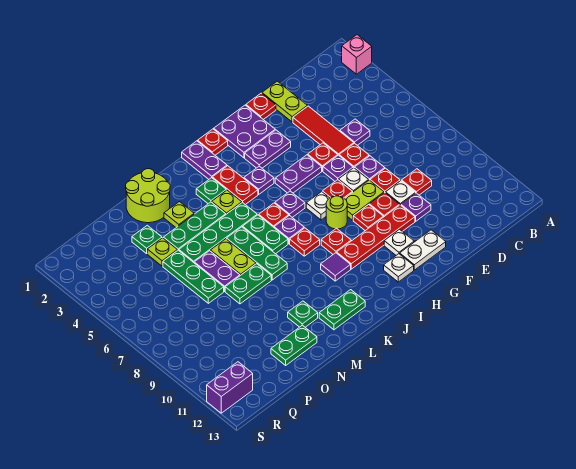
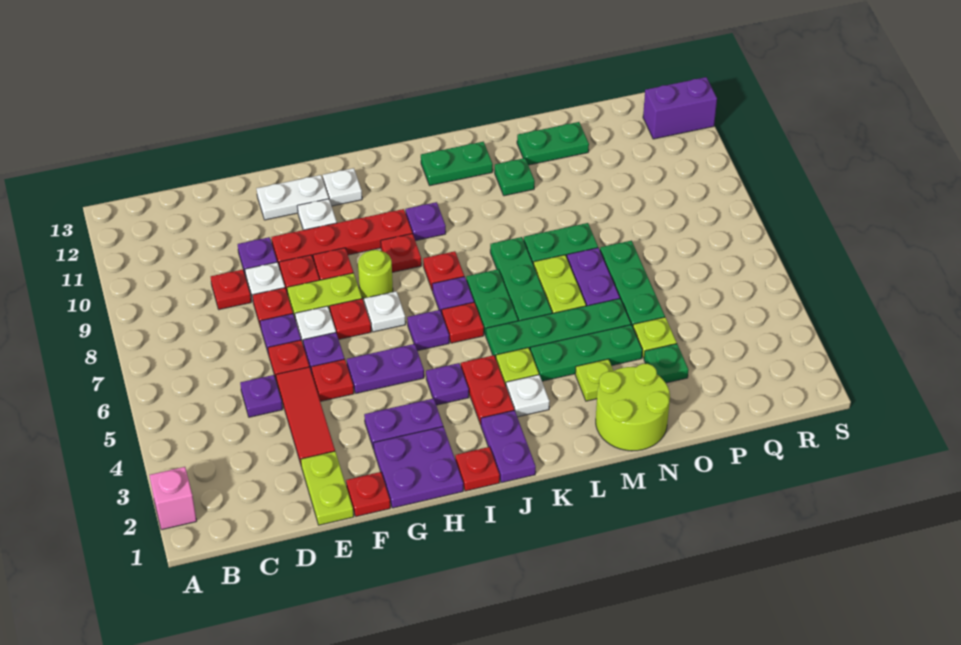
purple tile J10 level 1 -> purple plate J10 level 1
green plate K3 level 1 -> white plate K3 level 1

